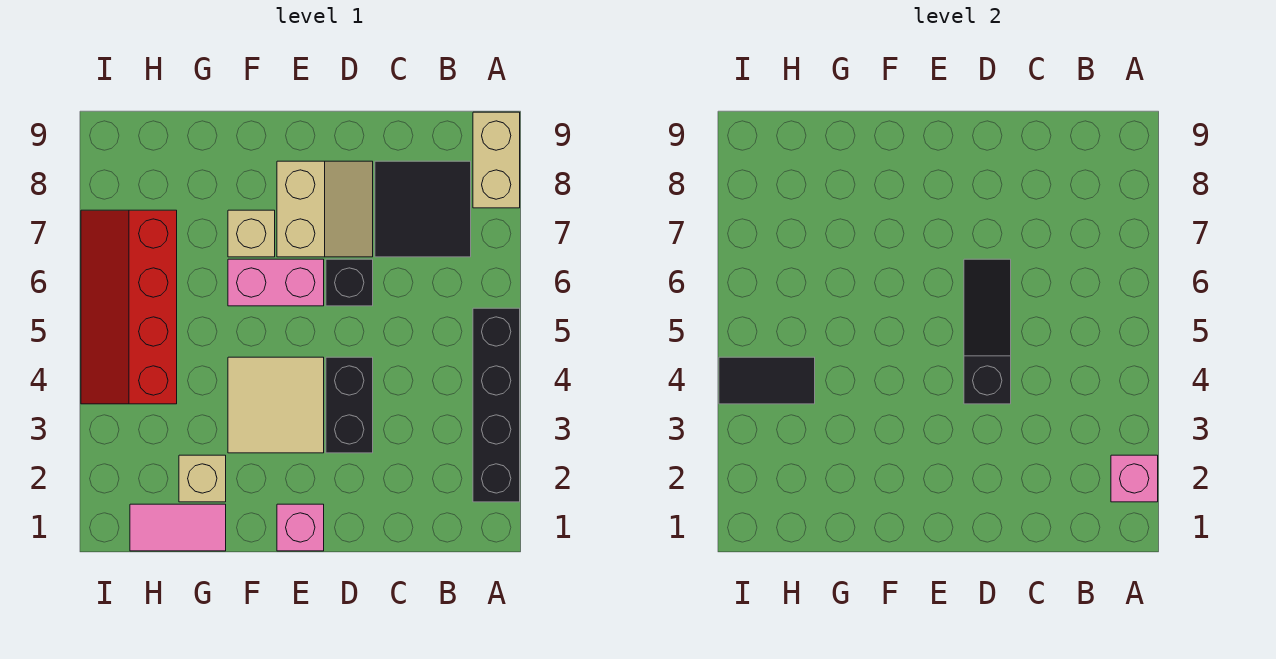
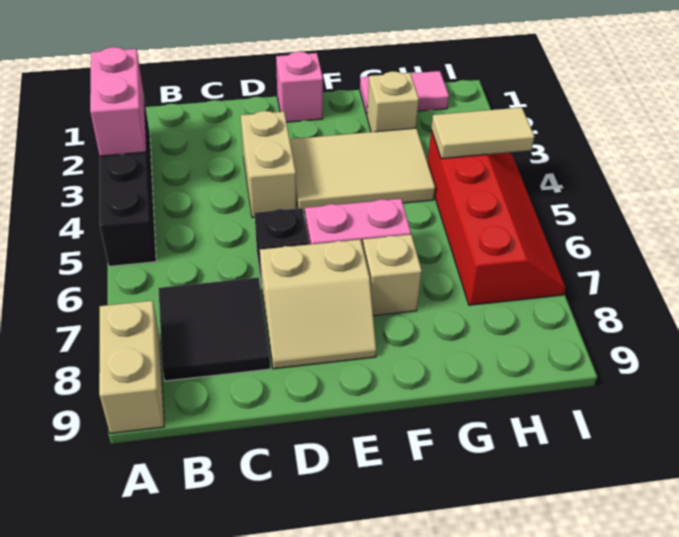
pink brick A2 level 2 -> pink brick A2:A3 level 2
black brick D3:D4 level 1 -> tan brick D3:D4 level 1
black slope D4:D6 level 2 top 4 -> none
tan slope D7:E8 level 1 top E -> tan slope D7:E8 level 1 top 7
tan tile E3:F4 level 1 -> tan tile E3:G4 level 1
black tile H4:I4 level 2 -> tan tile H4:I4 level 2

